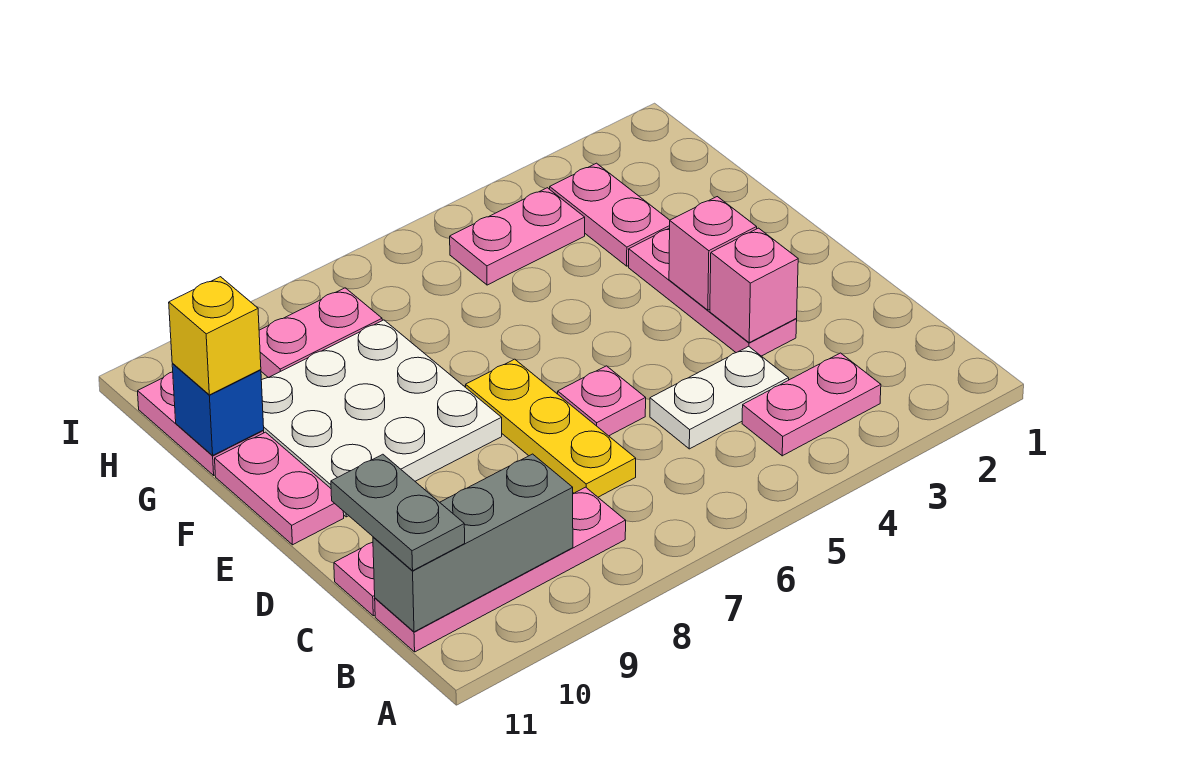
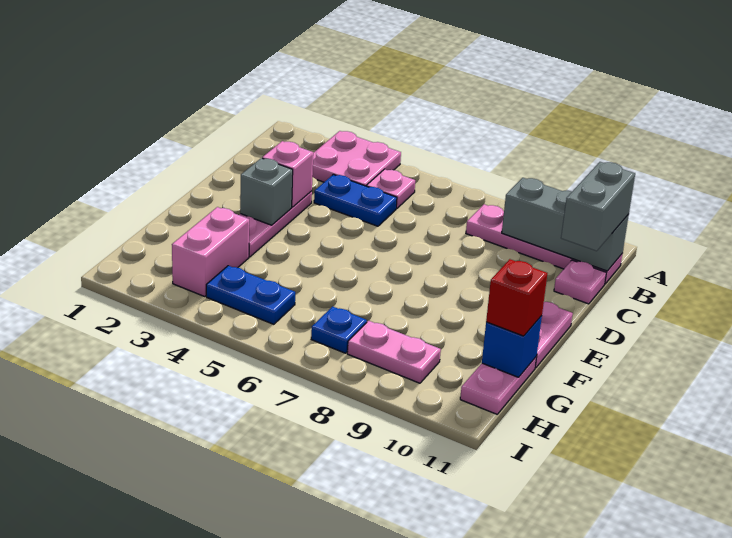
pink plate B3:B4 level 1 -> pink plate A3:B4 level 1
grey plate B11:C11 level 3 -> grey brick B11:C11 level 3
white plate C4:C5 level 1 -> blue plate C4:C5 level 1
yellow plate C7:E7 level 1 -> none
pink plate D6 level 1 -> pink plate B5 level 1
pink brick E3 level 2 -> grey brick E3 level 2
white plate E8:G10 level 1 -> none
pink plate G3:H3 level 1 -> pink brick G3:H3 level 1
yellow brick G11 level 3 -> red brick G11 level 3
pink plate H4:H5 level 1 -> blue plate H4:H5 level 1
none -> blue plate H7 level 1

